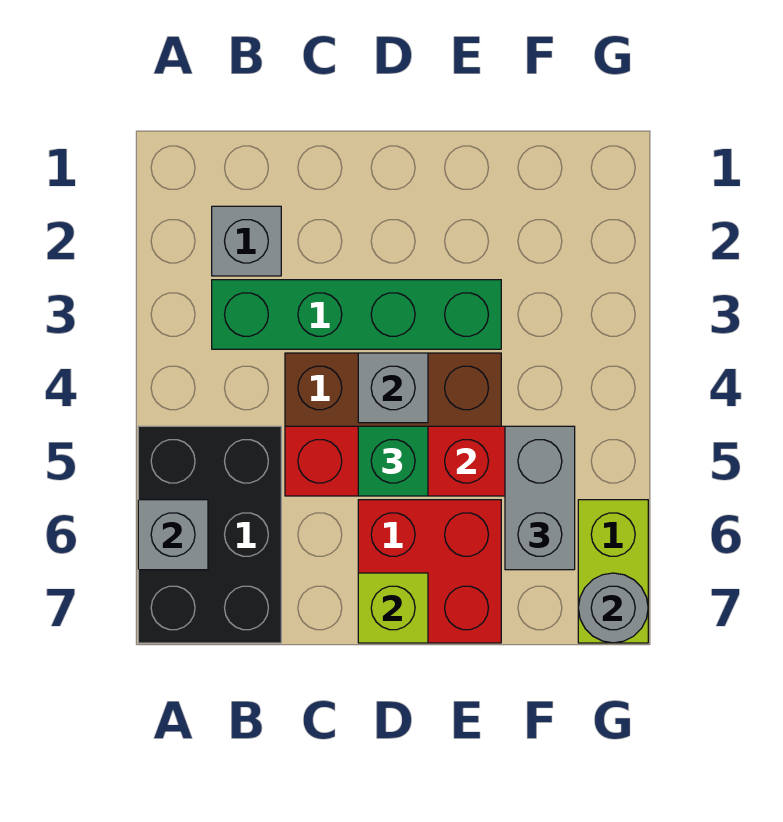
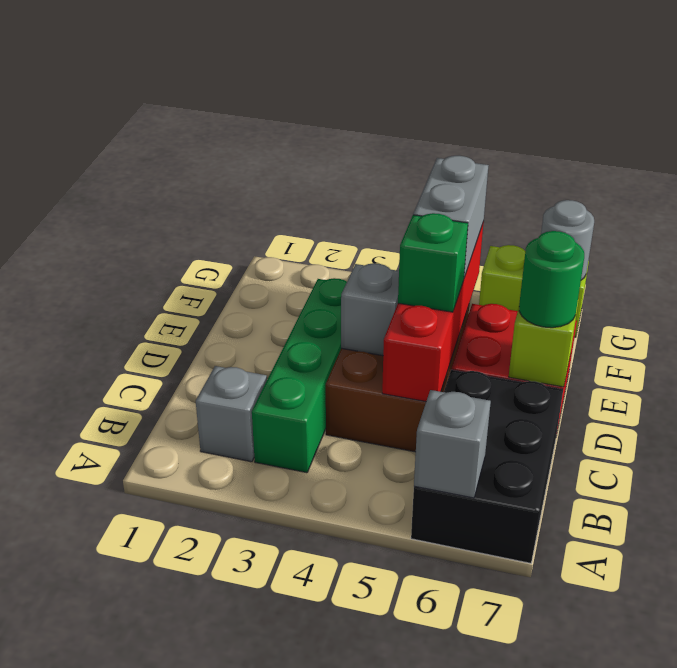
black brick A5:B7 level 1 -> black brick A6:C7 level 1
none -> green round brick D7 level 3
grey brick F5:F6 level 3 -> grey brick E5:F5 level 3

